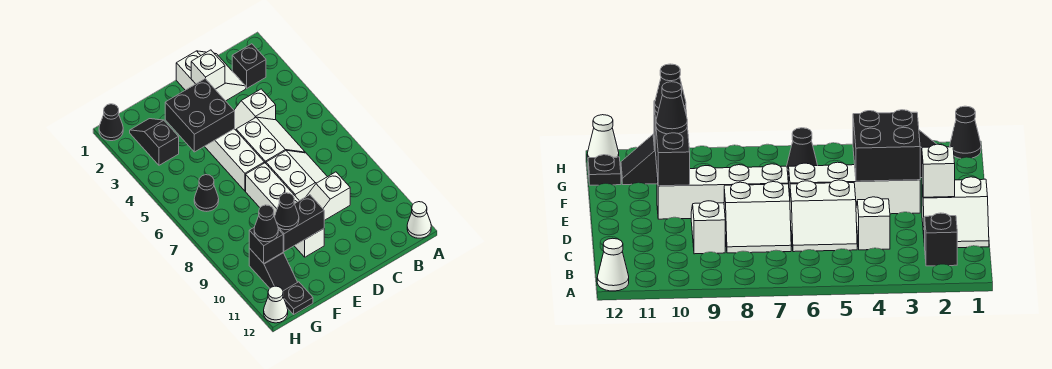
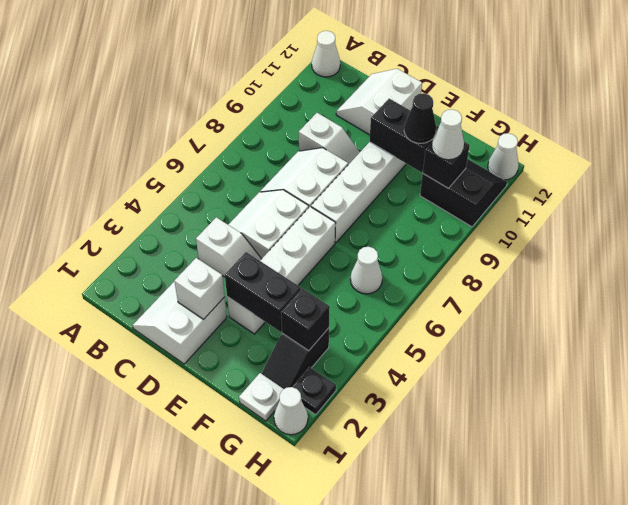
black brick B2 level 1 -> black brick G3 level 2
none -> white slope C11:D12 level 1 top D
black brick E3:F4 level 2 -> black brick E3:F3 level 2
none -> white plate G1 level 1
black cone G6 level 1 -> white cone G6 level 1
black slope G10:G11 level 1 top 10 -> black slope G10:H11 level 1 top 10
black cone G10 level 3 -> white cone G10 level 3
black plate G12 level 1 -> black plate H2 level 1
black cone H1 level 1 -> white cone H1 level 1

